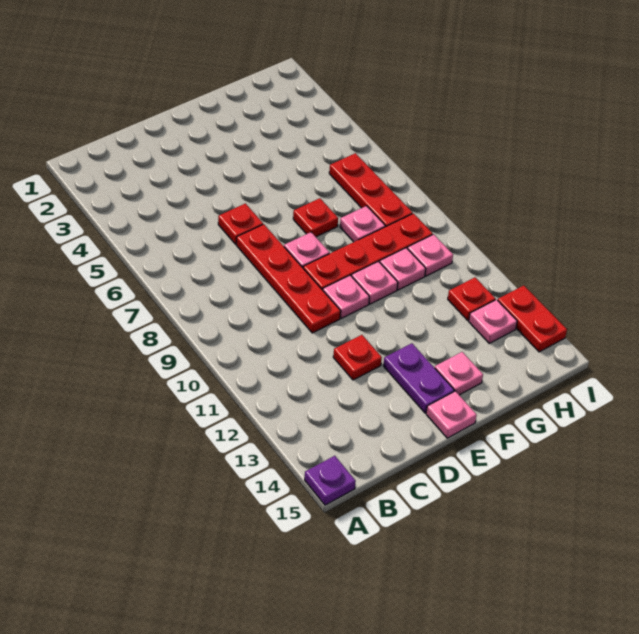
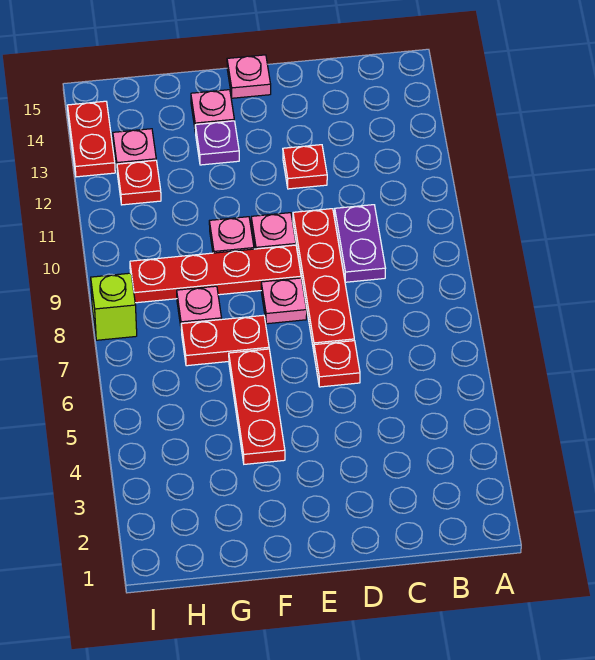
purple plate A15 level 1 -> purple plate F13 level 1
purple plate E13:E14 level 1 -> purple plate C9:C10 level 1
red plate F7 level 1 -> red plate F7:G7 level 1
pink plate G10 level 1 -> none
red plate H6:H8 level 1 -> red plate F4:F6 level 1
pink plate H10 level 1 -> none
none -> lime brick I8 level 1

